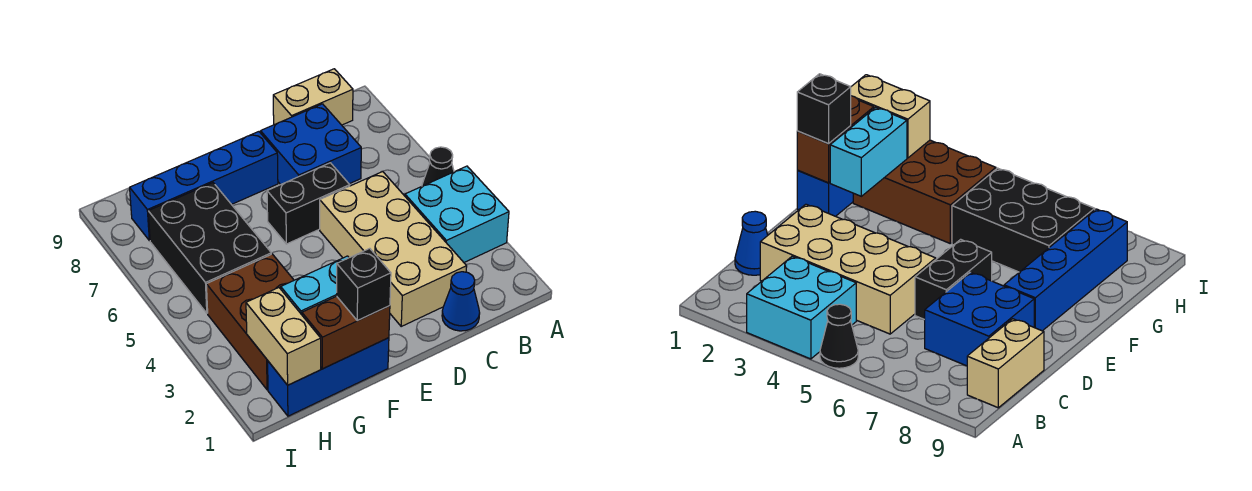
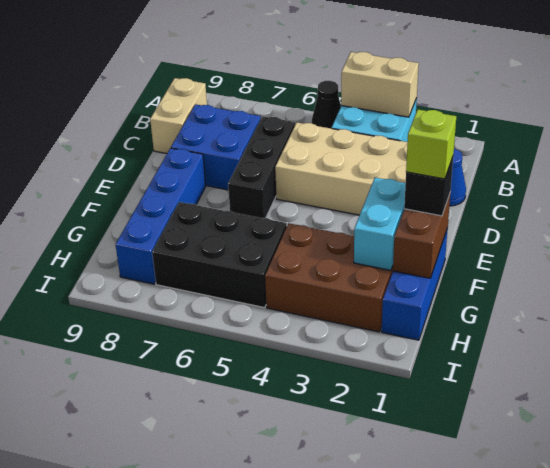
black brick D6:E6 level 1 -> black brick C6:E6 level 1
none -> lime brick F1 level 4
tan brick H1:H2 level 2 -> tan brick A3:A4 level 2

